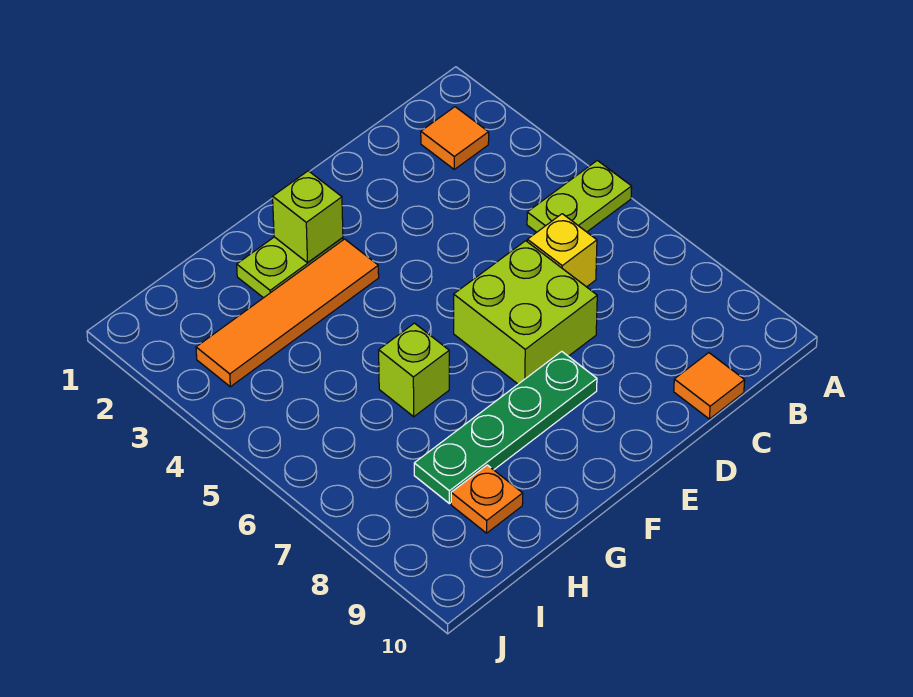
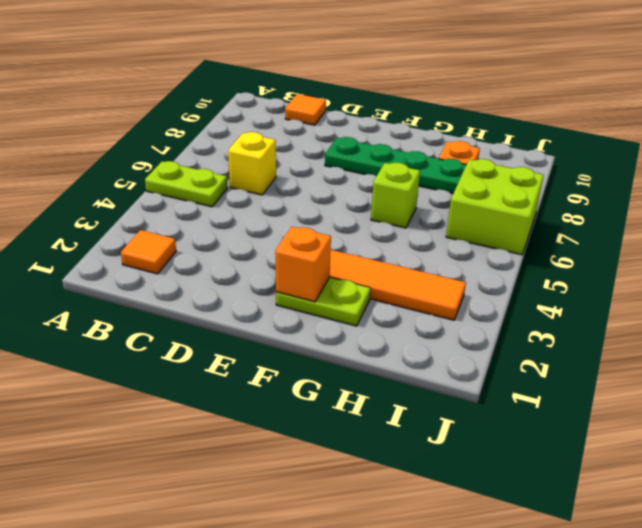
lime brick D6:E7 level 1 -> lime brick I6:J7 level 1
lime brick F2 level 2 -> orange brick F2 level 2

